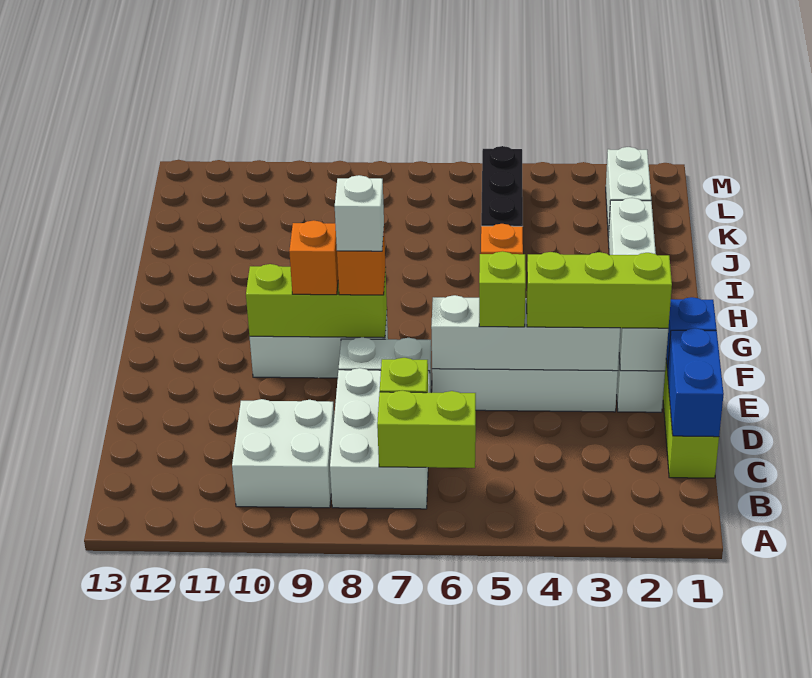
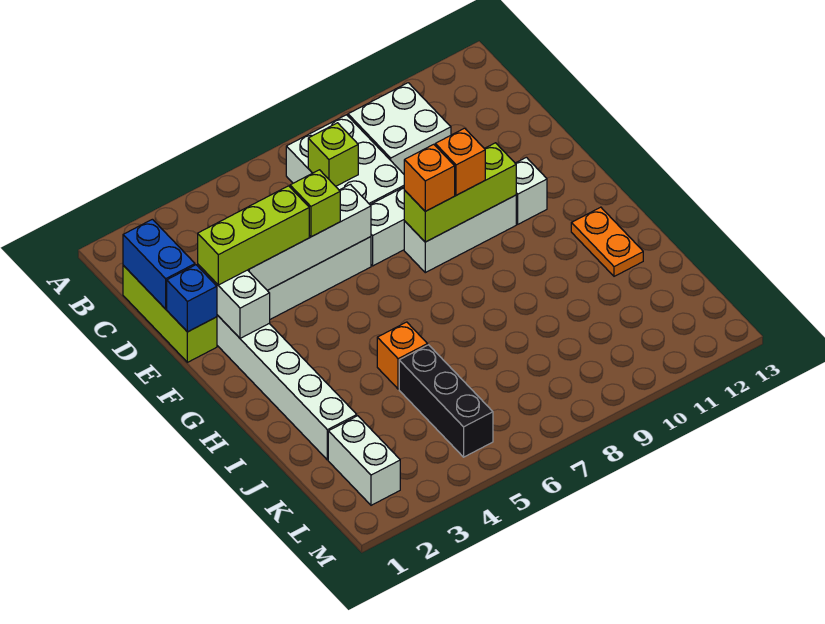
lime brick B6:B7 level 2 -> none
white brick F8 level 4 -> white brick F11 level 1
none -> orange plate H12:I12 level 1

